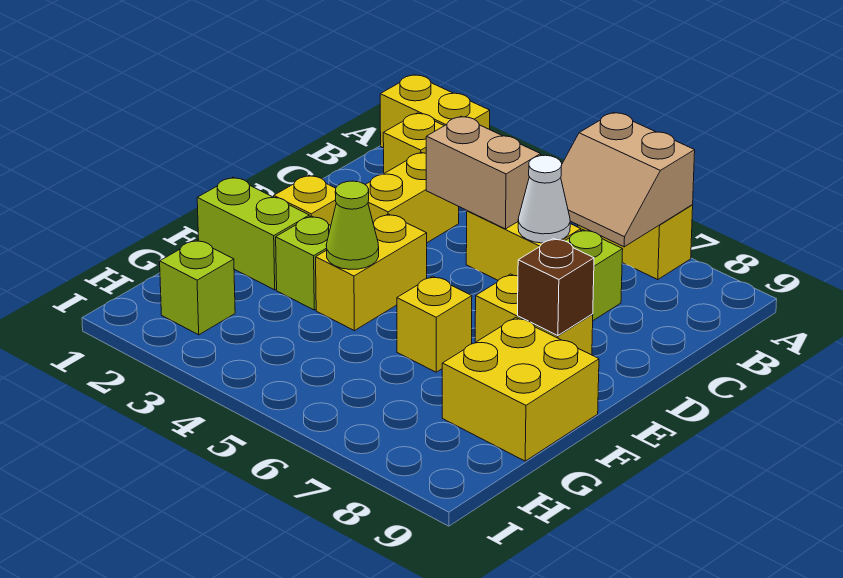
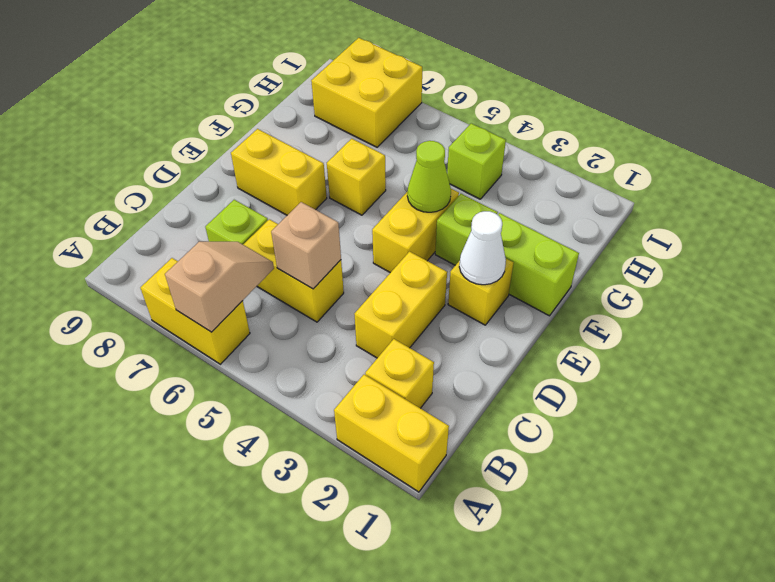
tan slope A6:B7 level 2 top A -> tan slope A6:B6 level 2 top A
tan brick C4:C5 level 2 -> tan brick C5 level 2
white cone C6 level 2 -> white cone E2 level 2
brown brick E8 level 2 -> none
yellow brick F8:G9 level 1 -> yellow brick H7:I8 level 1
lime brick H2 level 1 -> lime brick H4 level 1

